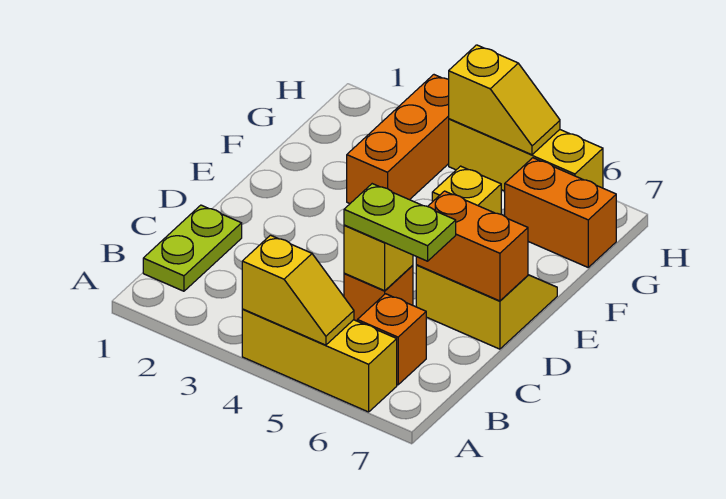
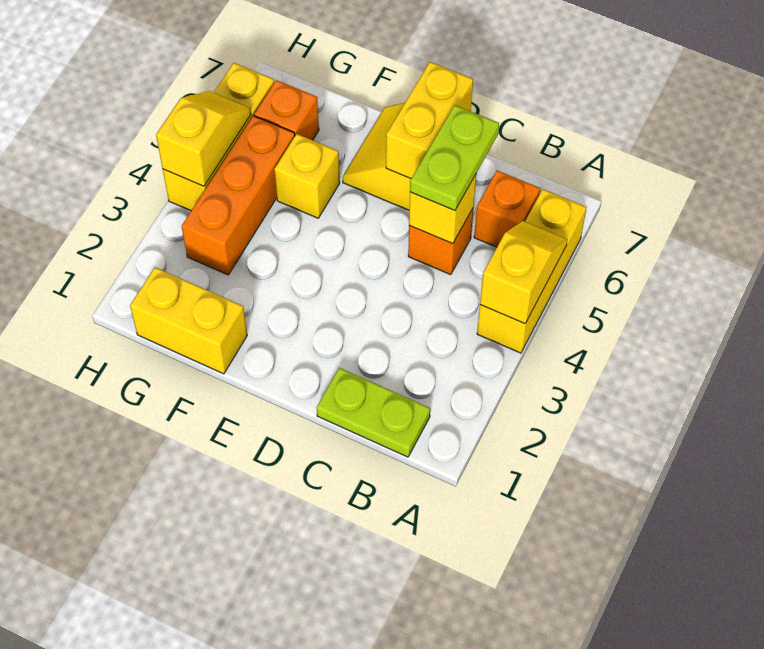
orange brick D6:D7 level 2 -> yellow brick D6:D7 level 2
none -> yellow brick F1:G1 level 1
orange brick F3:H3 level 1 -> orange brick G3:G5 level 1
orange brick G6:G7 level 1 -> orange brick G6 level 1

